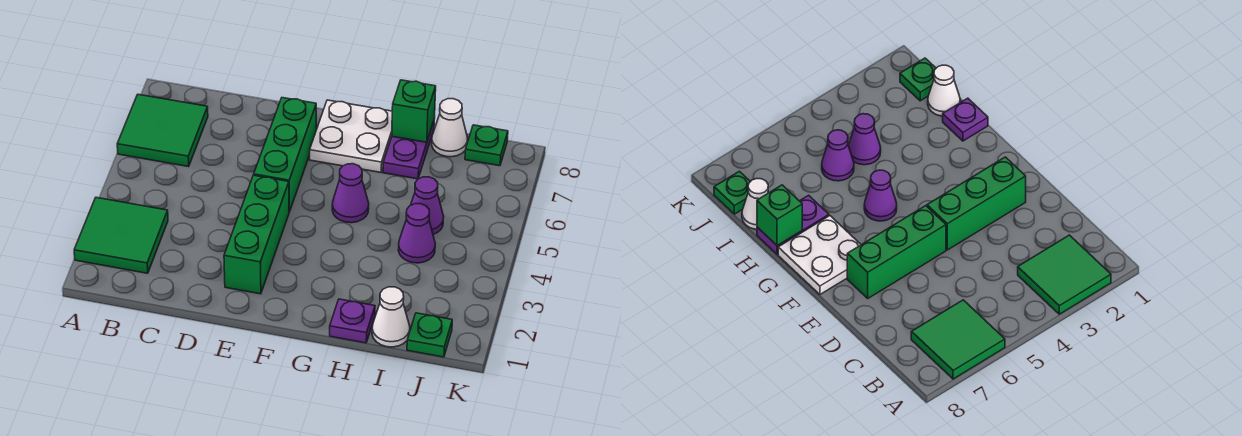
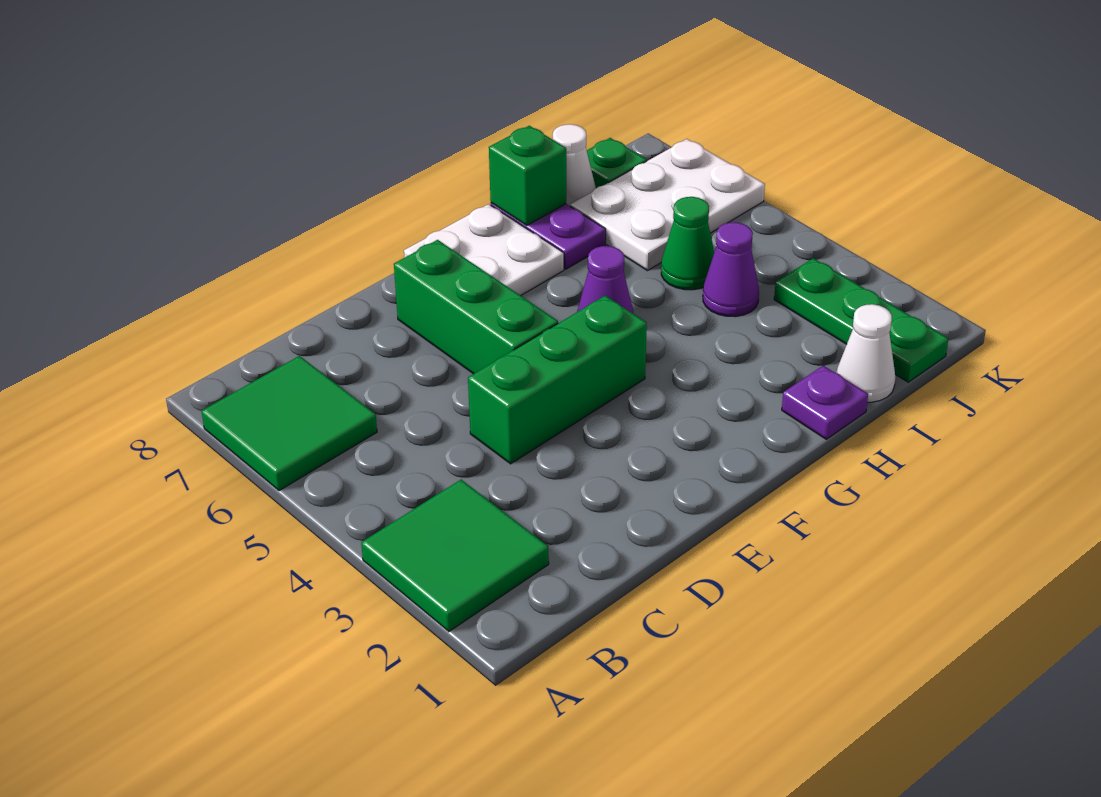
green brick E2:E4 level 1 -> green brick D4:F4 level 1
purple cone I5 level 1 -> green cone I5 level 1
none -> white plate I6:K7 level 1
green plate J1 level 1 -> green plate J1:J3 level 1

